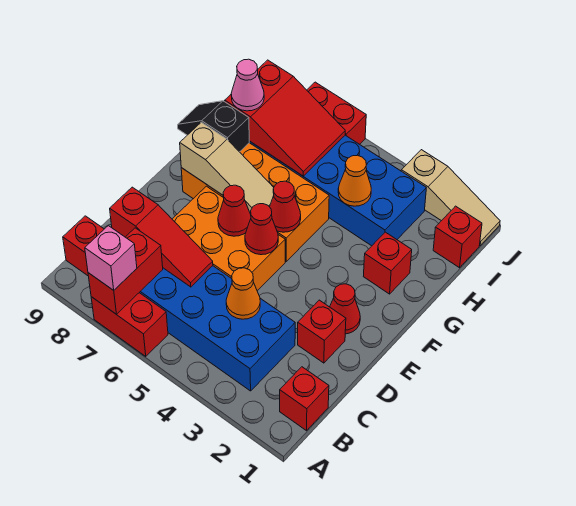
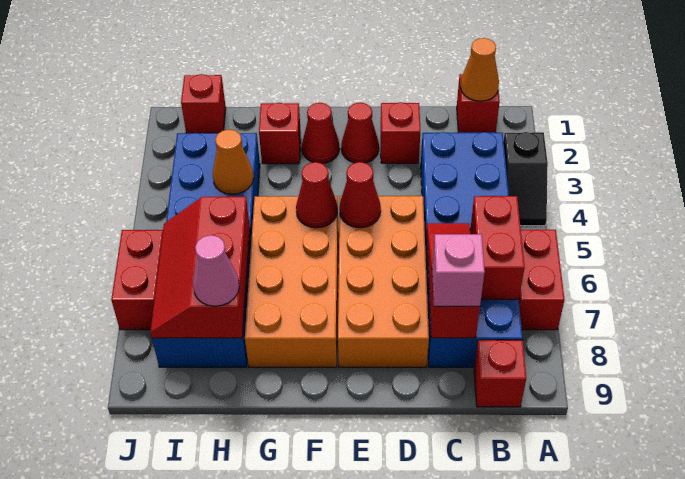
red brick A7:B7 level 2 -> red brick B6:B7 level 2
pink brick A7 level 3 -> pink brick C8 level 3
orange cone C4 level 2 -> orange cone B1 level 2
orange brick D5:E7 level 1 -> orange brick D5:E8 level 1
red cone E6 level 2 -> red cone F2 level 1
tan slope F6:F8 level 2 top 8 -> none
black slope G8:G9 level 2 top 8 -> black slope A3:A4 level 1 top 3
red slope H6:I8 level 2 top 8 -> red slope H6:I8 level 2 top H
tan slope J1:J3 level 1 top 3 -> none

